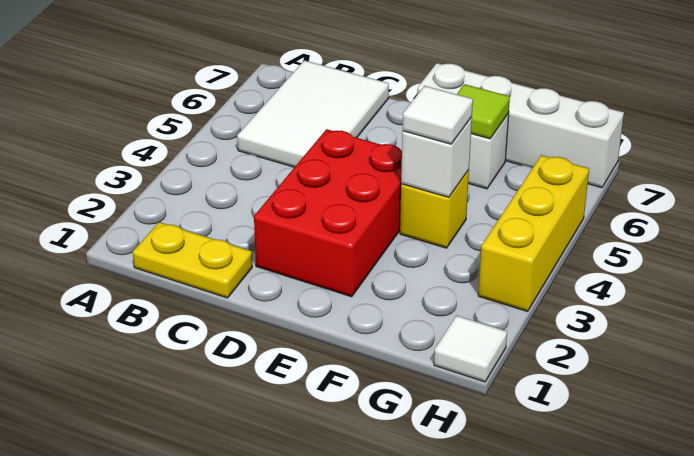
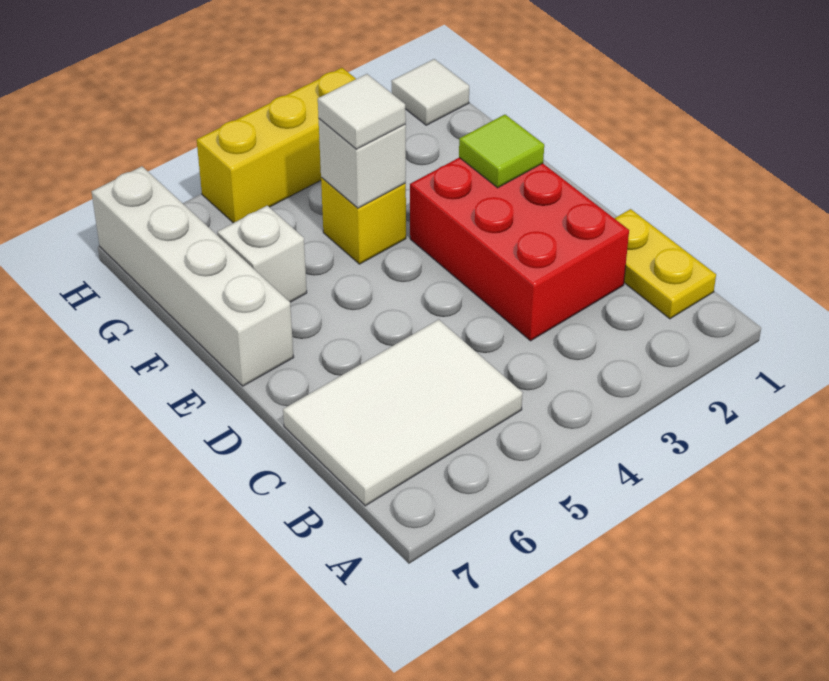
red brick D2:E4 level 1 -> red brick C2:E3 level 1
lime tile F6 level 2 -> lime tile E2 level 2

